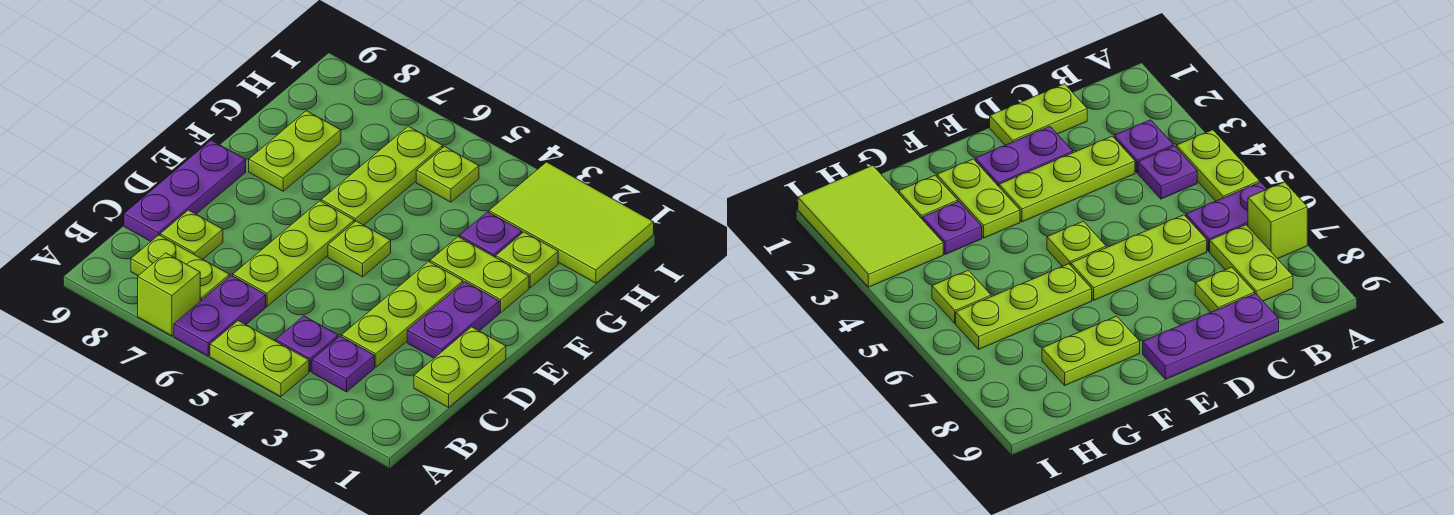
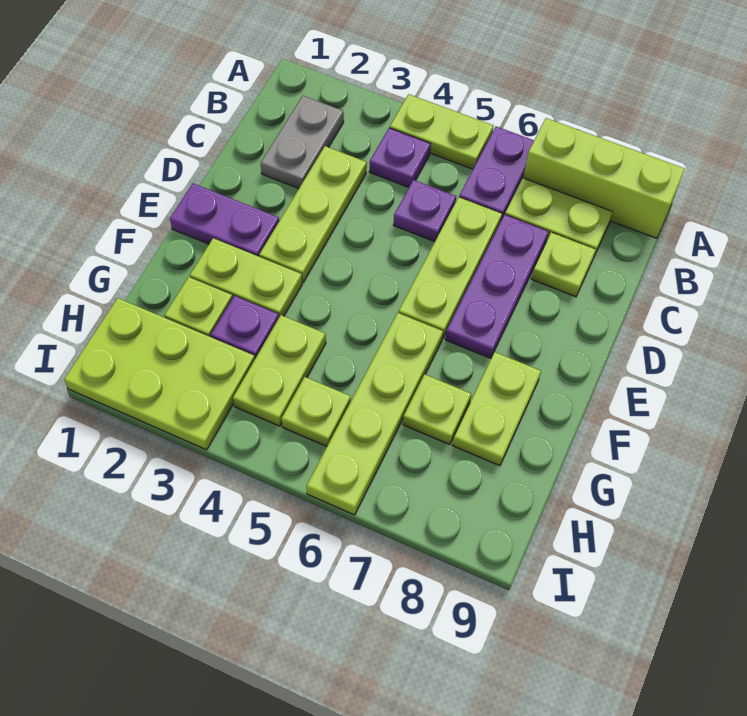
lime brick A7 level 1 -> lime brick A7:A9 level 1
none -> grey plate B2:C2 level 1
purple plate B3 level 1 -> purple plate C5 level 1
lime plate C1:D1 level 1 -> lime plate G4:H4 level 1
purple plate C9:E9 level 1 -> purple plate C7:E7 level 1
purple plate D2:E2 level 1 -> purple plate E1:E2 level 1
lime plate E5 level 1 -> lime plate G7 level 1
lime plate F6:H6 level 1 -> lime plate F6:I6 level 1
lime tile H1:I3 level 1 -> lime plate H1:I3 level 1

